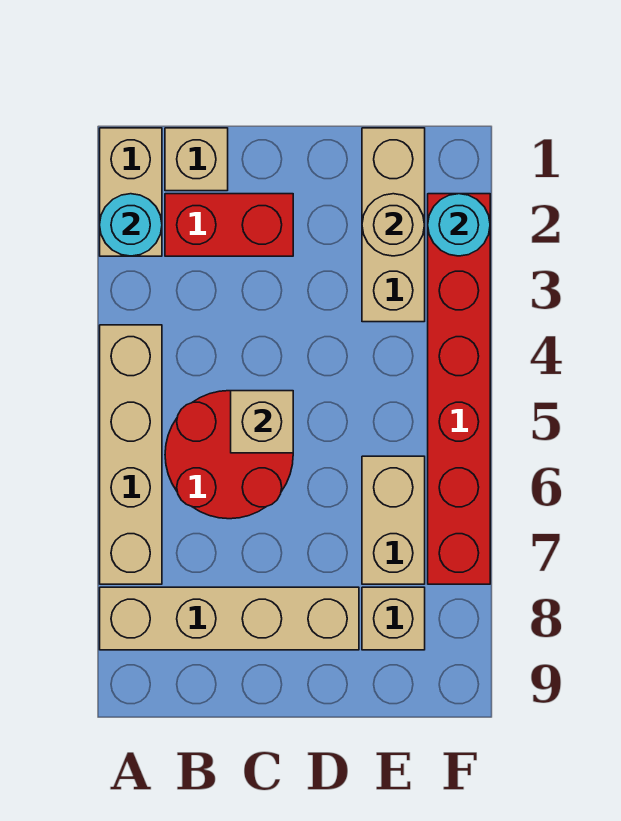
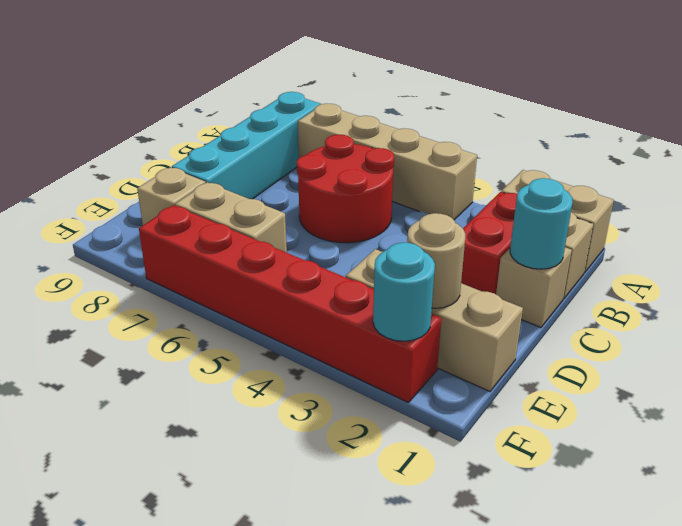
cyan round brick A2 level 2 -> cyan round brick C1 level 2
tan brick A8:D8 level 1 -> cyan brick A8:D8 level 1
tan brick C5 level 2 -> tan brick C1 level 1

